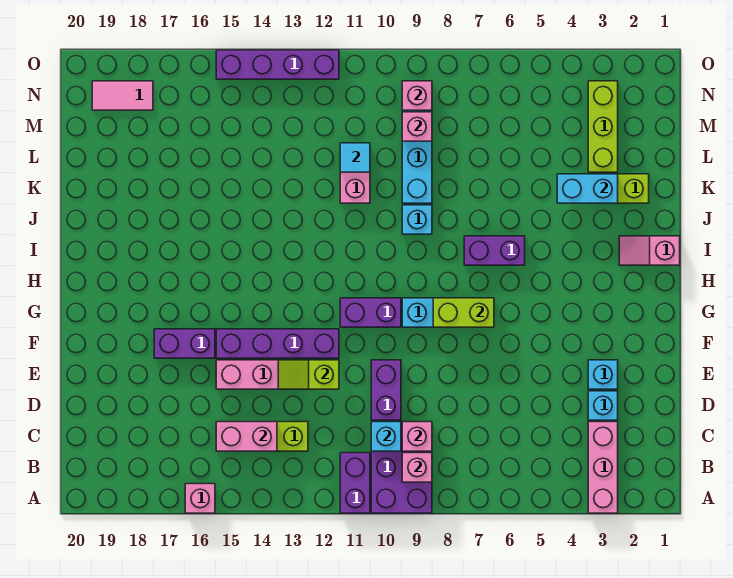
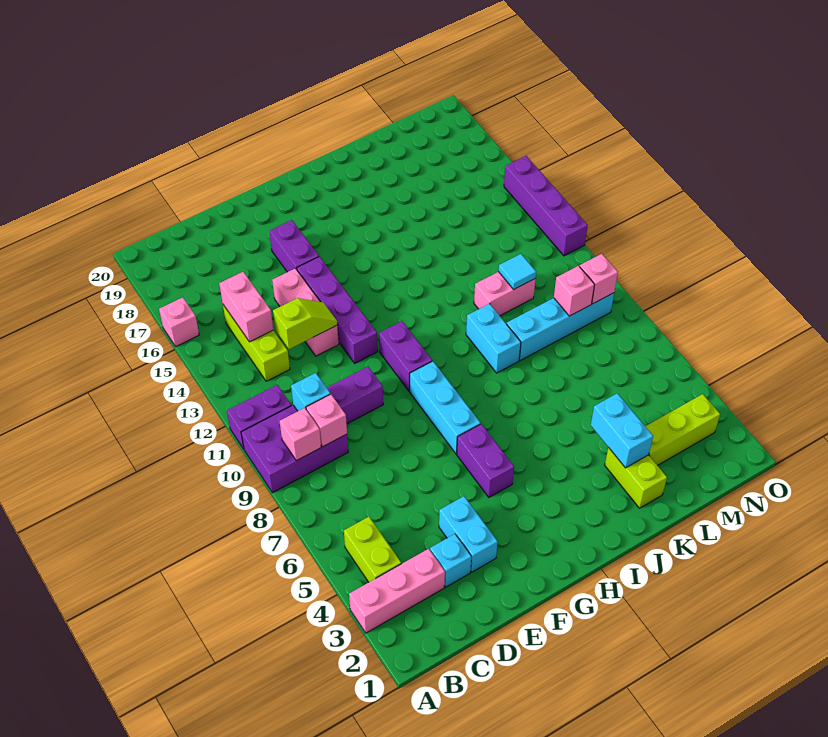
cyan brick E3 level 1 -> cyan brick E3:E4 level 1
lime slope E12:E13 level 2 top 12 -> lime slope D13:E13 level 2 top D
lime brick G7:G8 level 2 -> lime brick B4:B5 level 1
pink slope I1:I2 level 1 top 1 -> none
purple brick I6:I7 level 1 -> purple brick G5:G6 level 1
cyan brick J9 level 1 -> cyan brick J9:J10 level 1
pink tile N18:N19 level 1 -> none

